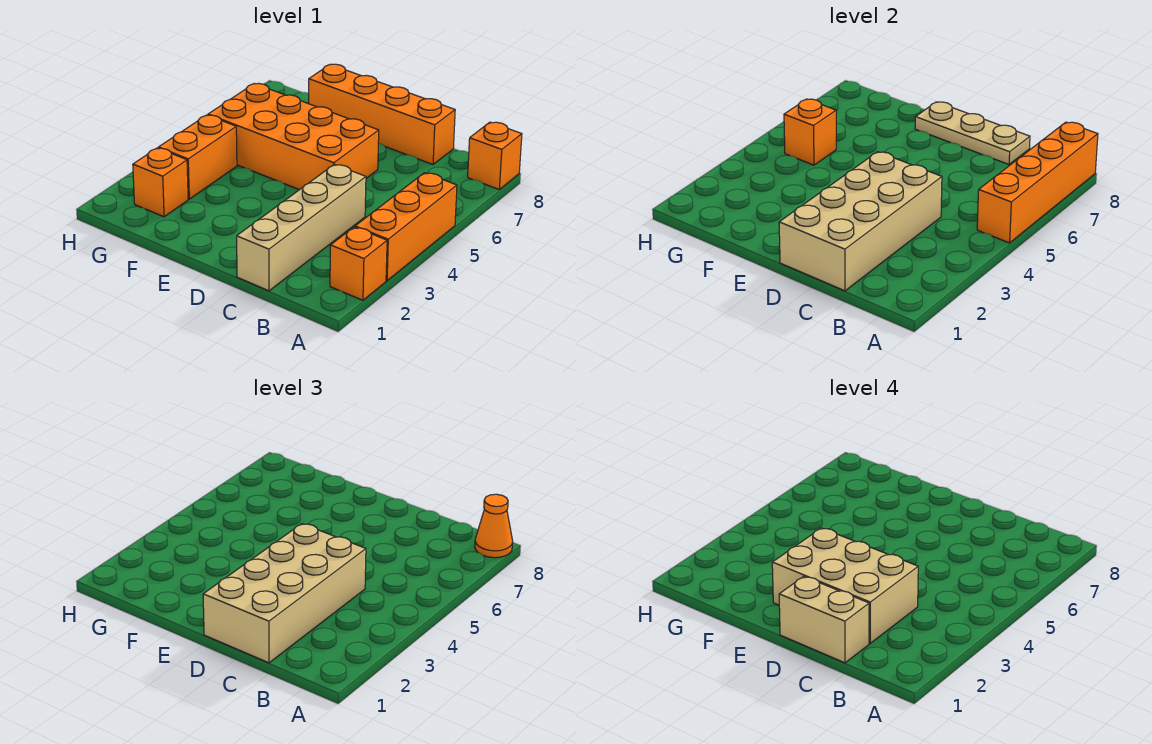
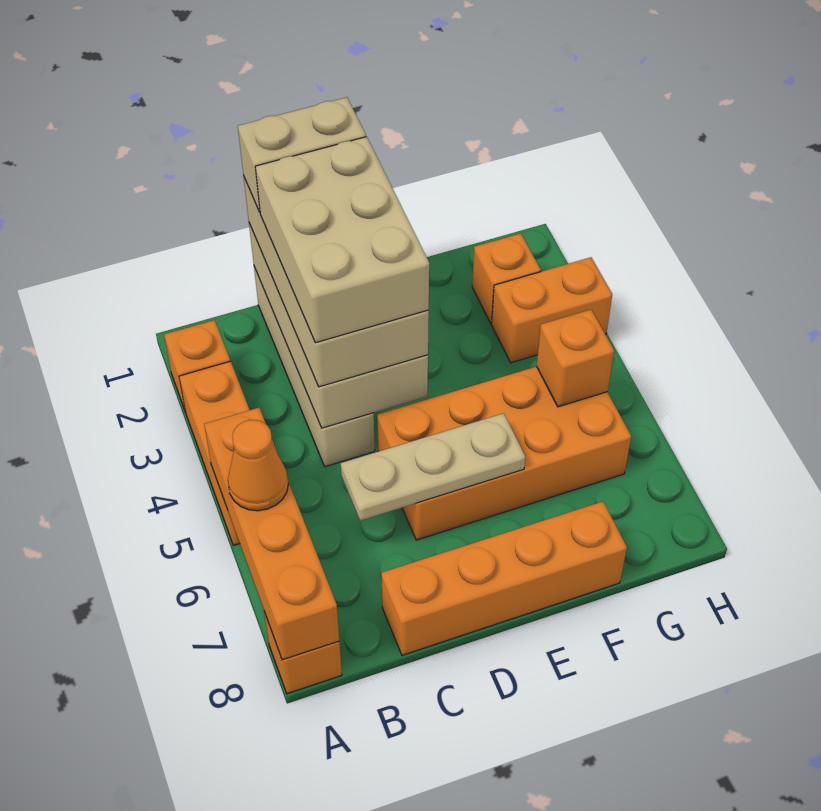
orange cone A8 level 3 -> orange cone A6 level 3
tan brick C2:E3 level 4 -> tan brick C2:D4 level 4
tan plate C8:E8 level 2 -> tan plate C6:E6 level 2
orange brick G3:G4 level 1 -> orange brick G3:H3 level 1

